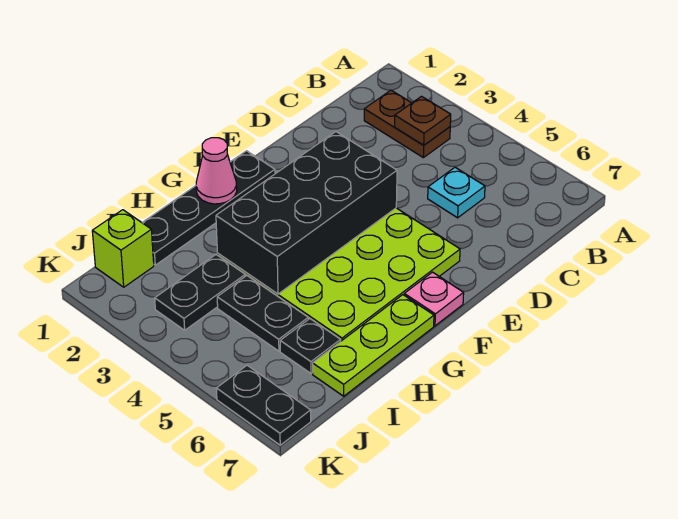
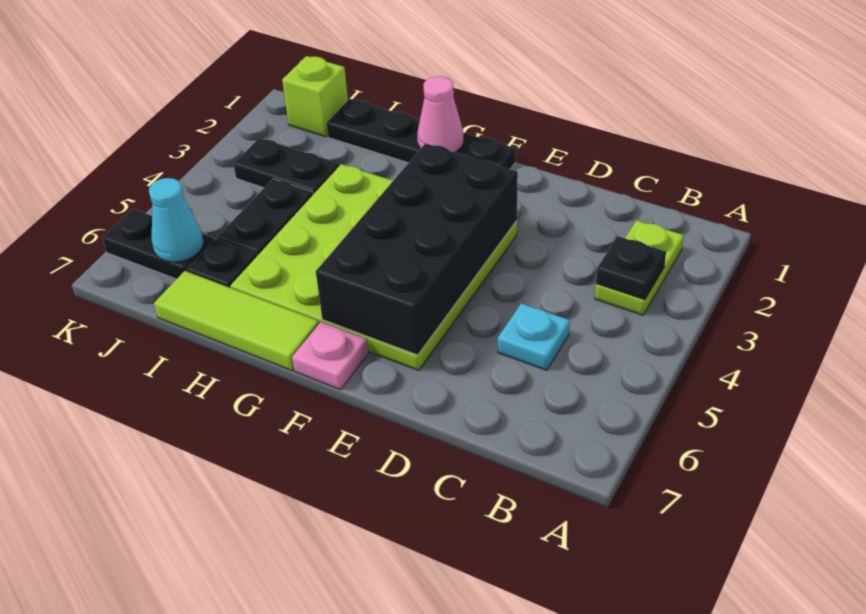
brown plate B2:B3 level 1 -> lime plate B2:B3 level 1
brown plate B3 level 2 -> black plate B3 level 2
black brick E3:H4 level 2 -> black brick E3:F6 level 2
lime plate G7:I7 level 1 -> lime tile G7:I7 level 1
none -> cyan cone J6 level 2
black plate K6:K7 level 1 -> black plate J6:K6 level 1

